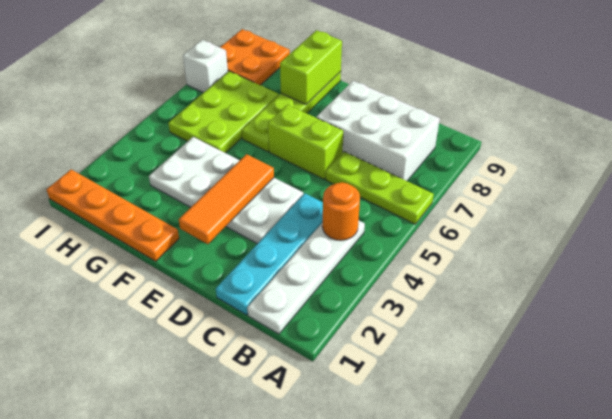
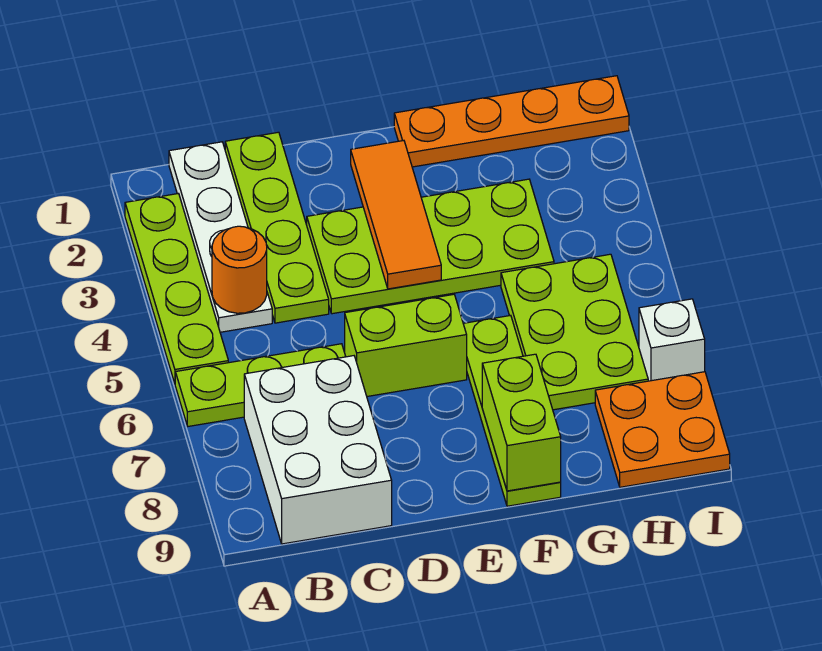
none -> lime plate A2:A5 level 1
white brick B7:D8 level 1 -> white brick B7:C9 level 1
cyan plate C1:C4 level 1 -> lime plate C1:C4 level 1
white plate D3:G4 level 1 -> lime plate D3:G4 level 1

